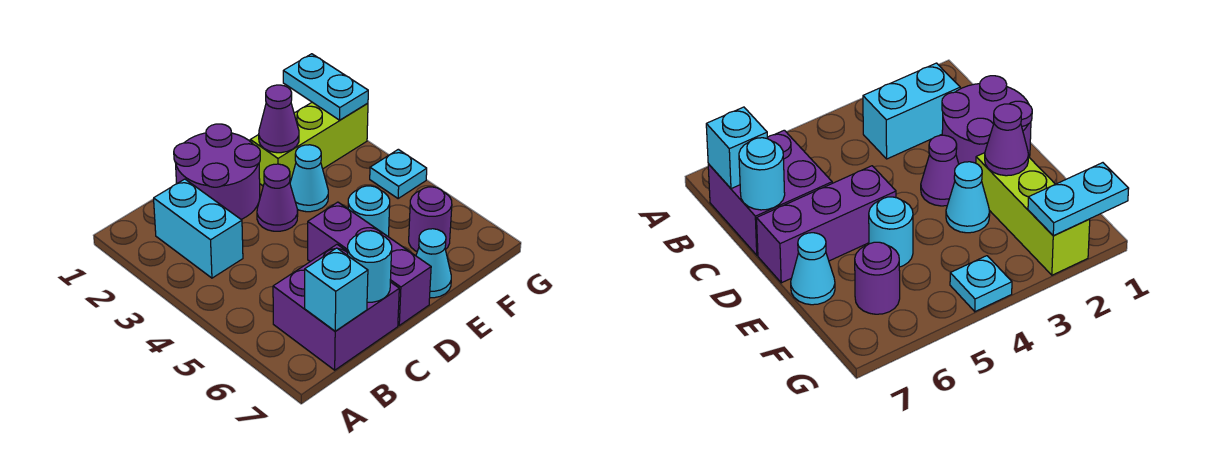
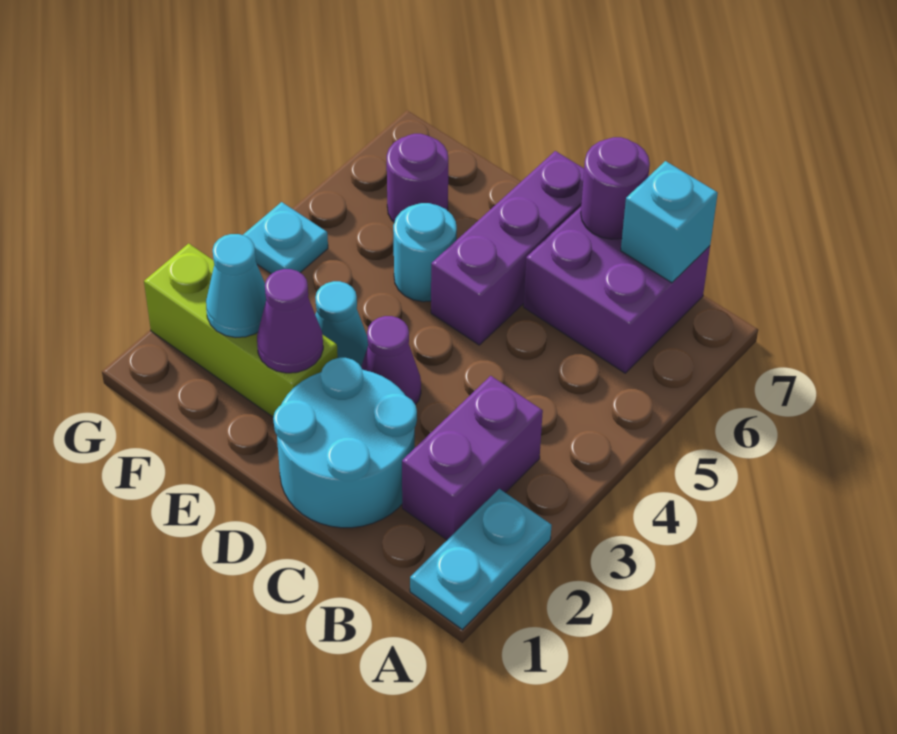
cyan brick B2:B3 level 1 -> purple brick B2:B3 level 1
purple round brick C1:D2 level 1 -> cyan round brick C1:D2 level 1
cyan round brick C7 level 2 -> purple round brick C7 level 2
cyan cone E7 level 1 -> cyan cone F2 level 2
cyan plate G1:G2 level 2 -> cyan plate A1:A2 level 1

